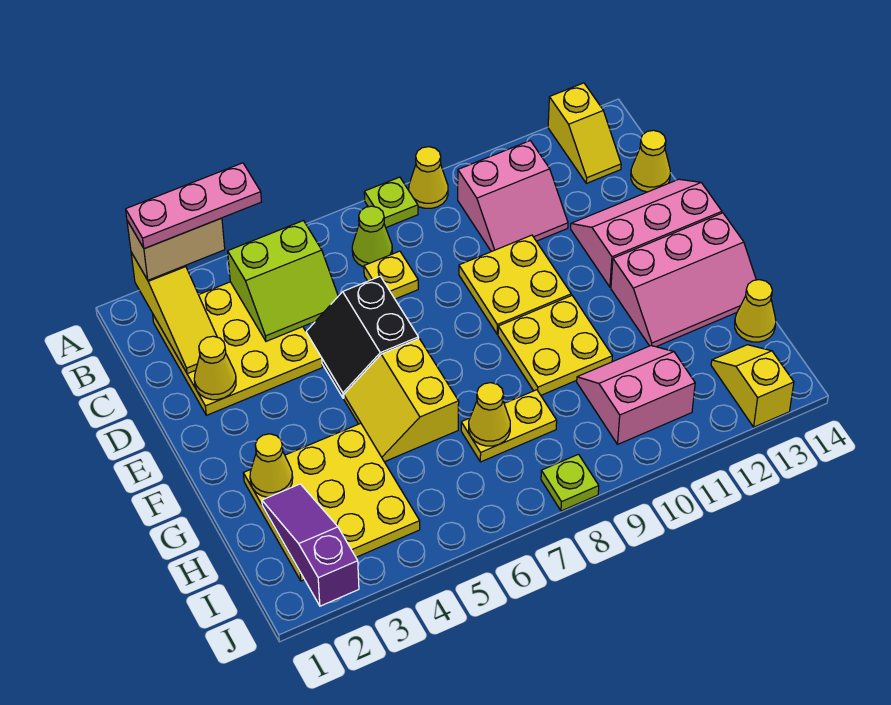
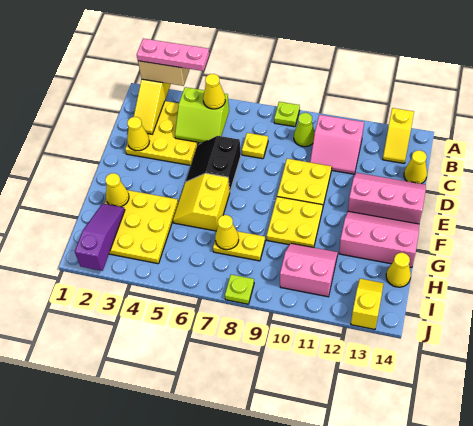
yellow cone A9 level 1 -> yellow cone B5 level 3
lime cone B7 level 1 -> lime cone B9 level 1
pink slope F12:G14 level 1 top F -> pink slope F12:G14 level 1 top G

